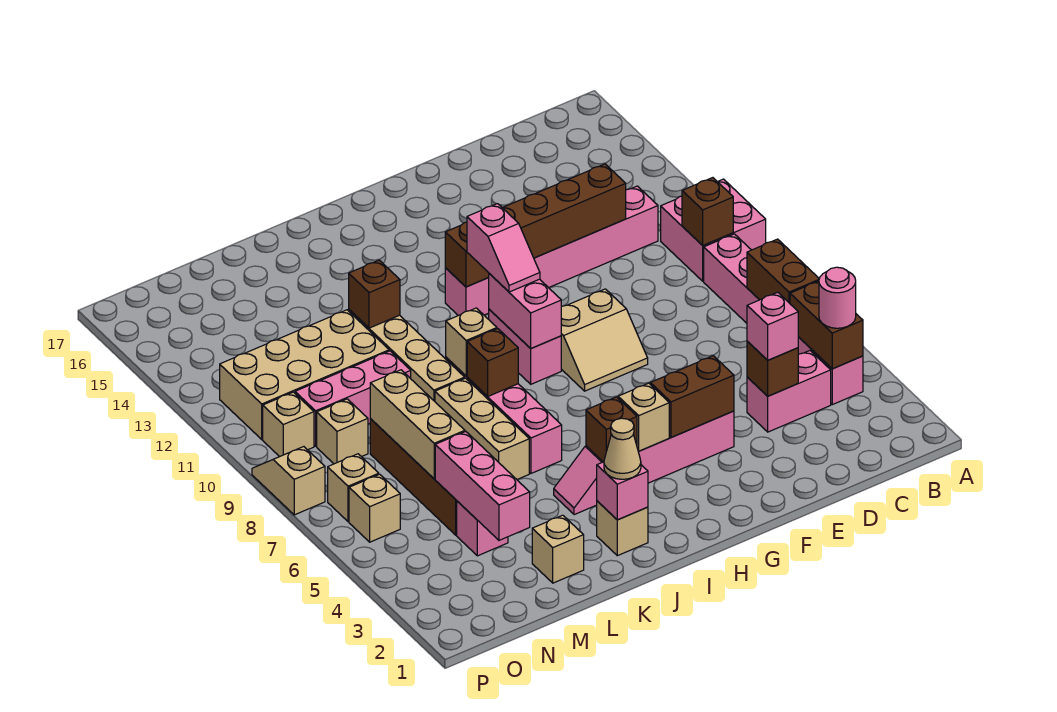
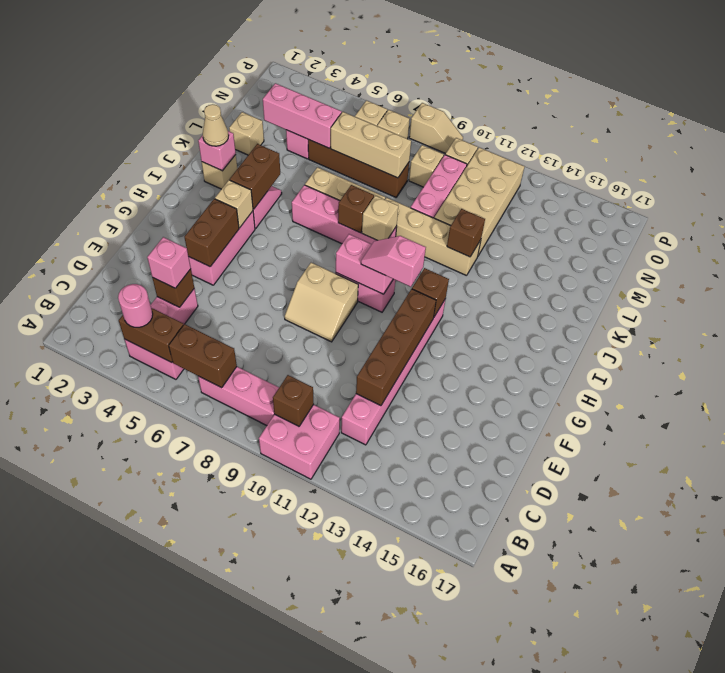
tan slope F8:G9 level 1 top 9 -> tan slope F8:G9 level 1 top G
brown brick I4 level 2 -> brown brick I4:J4 level 2

